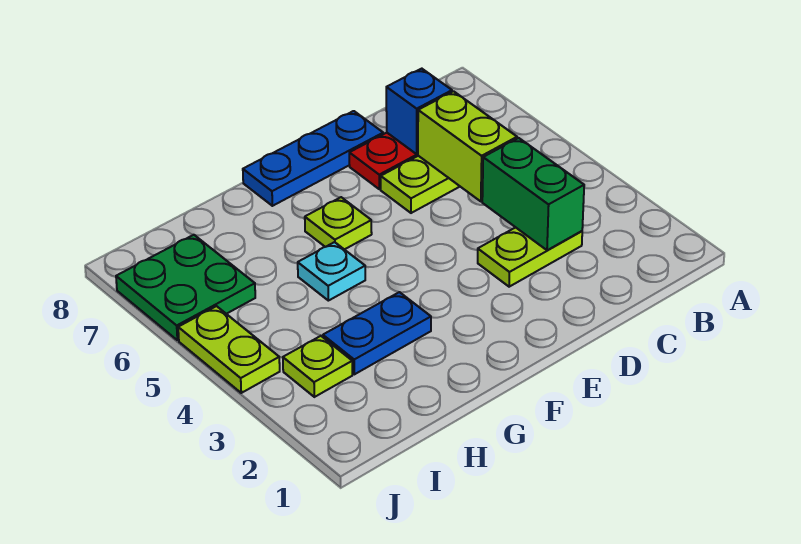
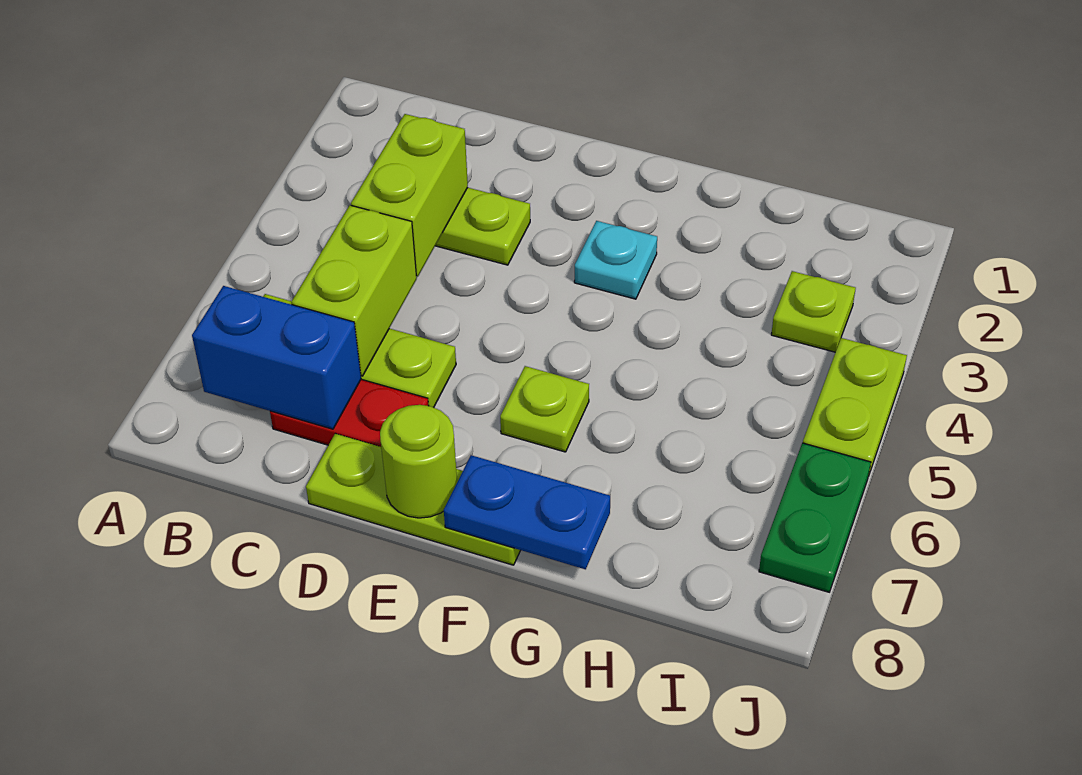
green brick C3:C4 level 2 -> lime brick C3:C4 level 2
blue brick C7 level 2 -> blue brick B7:C7 level 2
blue plate D8:F8 level 1 -> lime plate D8:F8 level 1
none -> lime round brick E8 level 2
blue plate G3:H3 level 1 -> blue plate F8:G8 level 2
cyan plate G5 level 1 -> cyan plate F3 level 1
green plate I6:J7 level 1 -> green plate J6:J7 level 1

